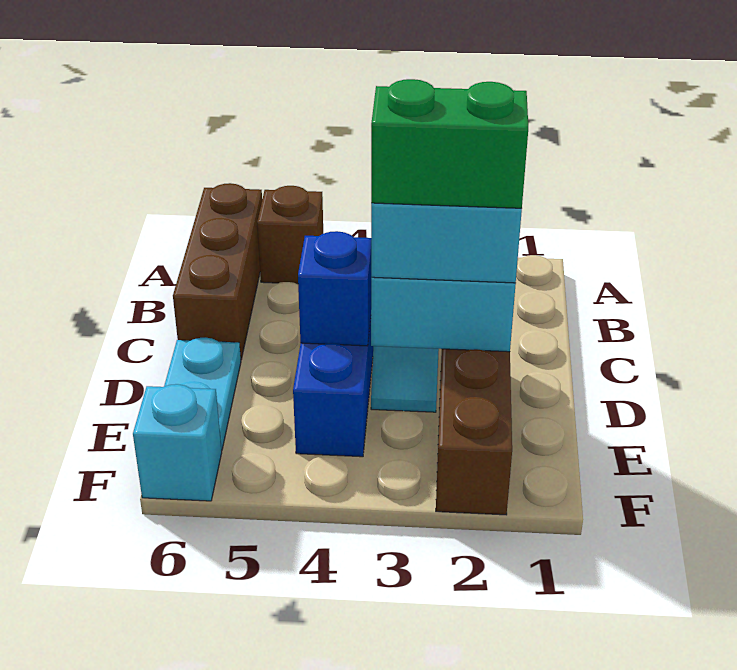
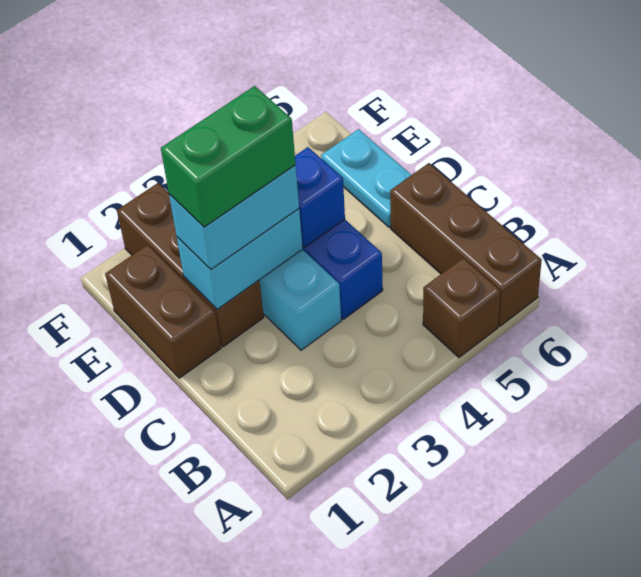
none -> brown brick D1:E1 level 1
cyan brick F6 level 1 -> none

